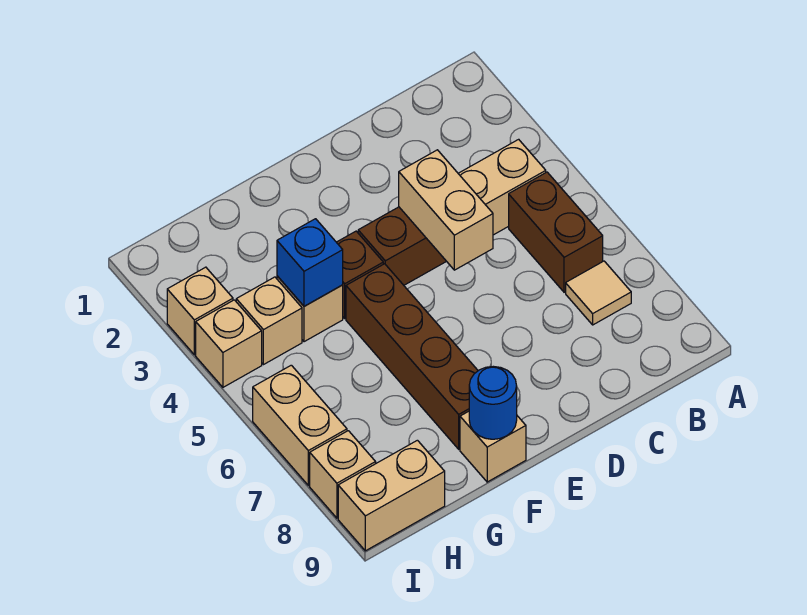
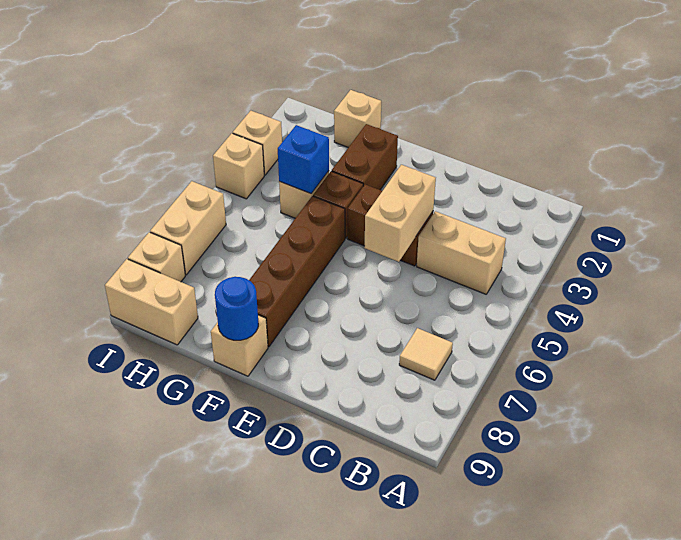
brown brick B5:B6 level 1 -> brown brick F2:F3 level 1
tan brick H4 level 1 -> tan brick G1 level 1

